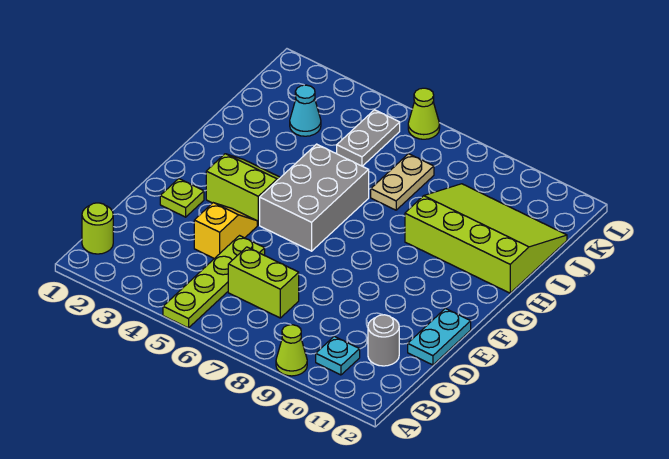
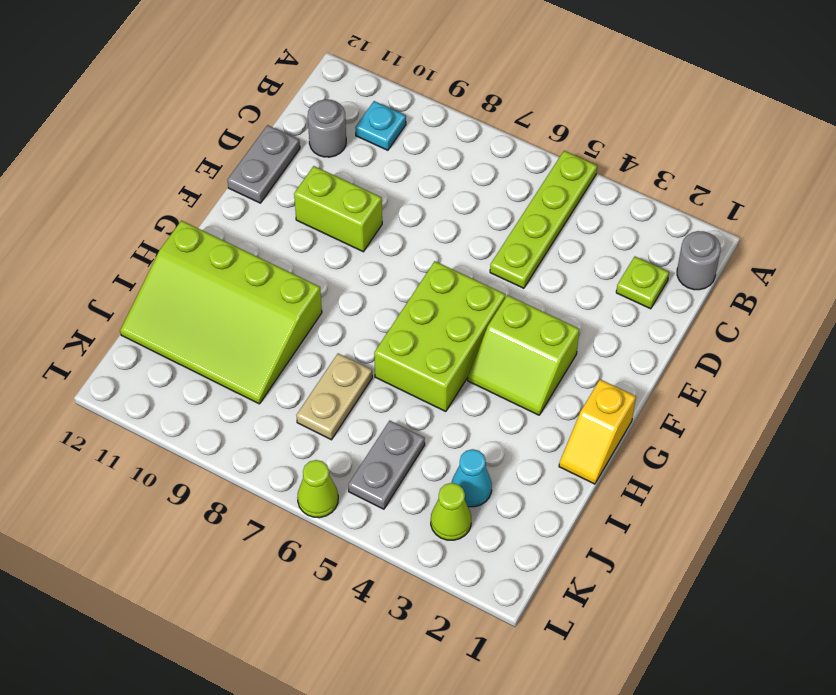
lime cone A9 level 1 -> lime cone K3 level 1
lime round brick B1 level 1 -> grey round brick B1 level 1
lime brick C6:C7 level 1 -> lime brick E9:E10 level 1
yellow slope D4:E4 level 1 top D -> yellow slope G1:H1 level 1 top G
cyan plate D12:E12 level 1 -> grey plate D12:E12 level 1
lime plate E2 level 1 -> lime plate C2 level 1
grey brick F5:H6 level 1 -> lime brick F5:H6 level 1

